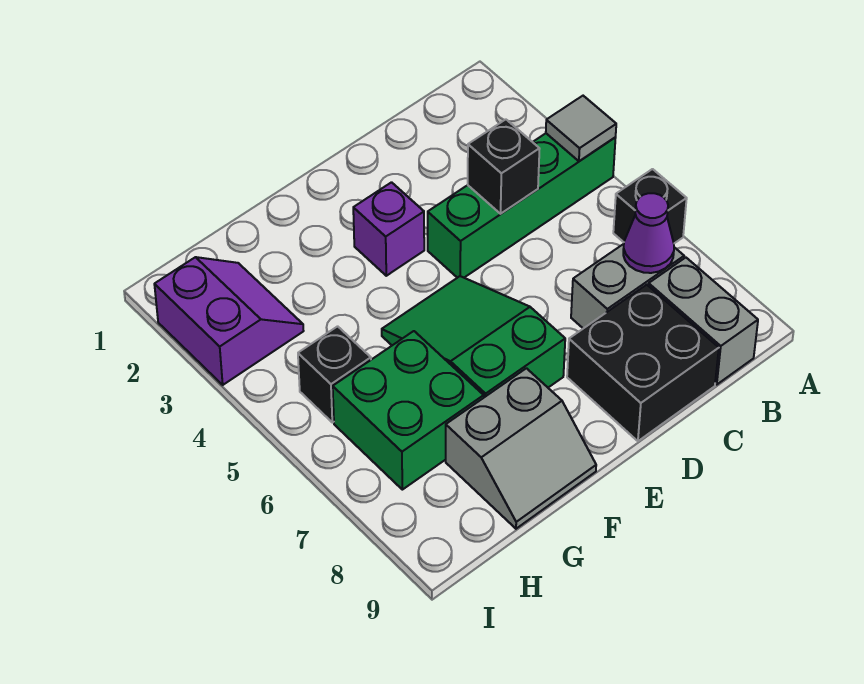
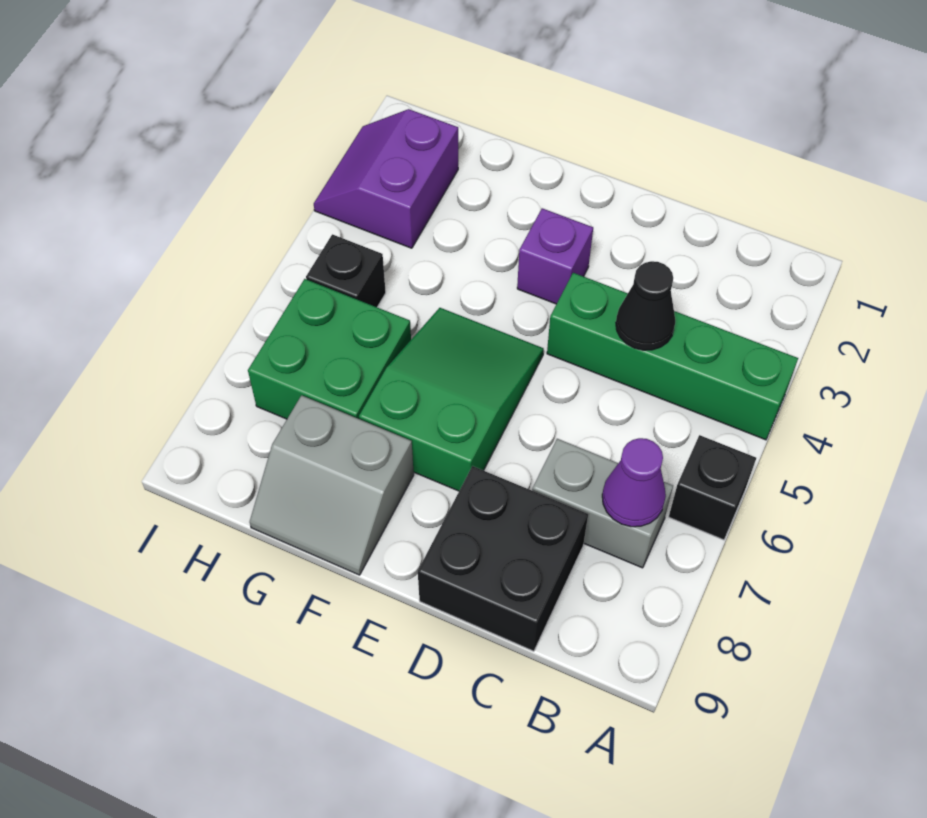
grey tile A4 level 2 -> none
grey brick B8:B9 level 1 -> none
black brick C4 level 2 -> black cone C4 level 2
purple slope H2:I3 level 1 top I -> purple slope H2:I3 level 1 top H

